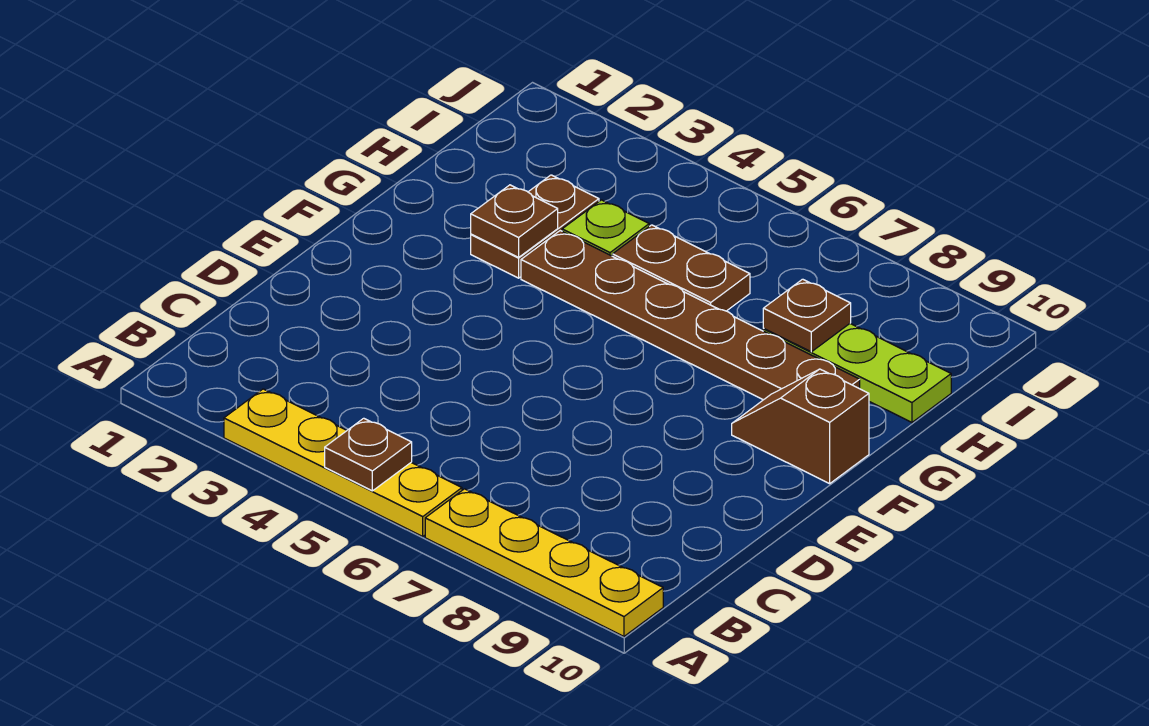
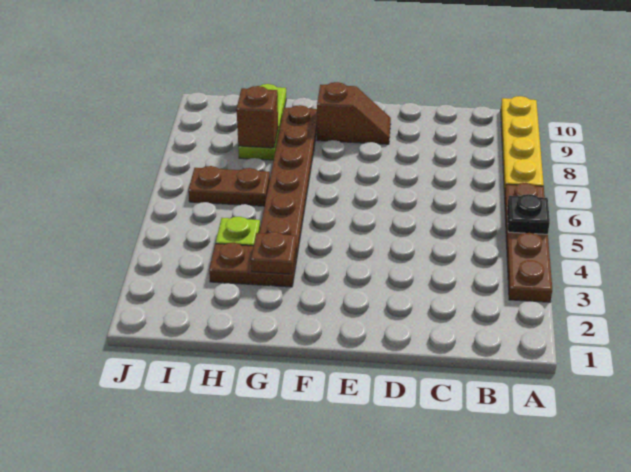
yellow plate A3:A6 level 1 -> brown plate A3:A6 level 1
brown plate A5 level 2 -> black plate A5 level 2
brown slope F9:F10 level 1 top 10 -> brown slope E9:F9 level 1 top F
brown plate H5:H6 level 1 -> brown plate H6:I6 level 1
brown plate H8 level 2 -> brown brick H8 level 2

